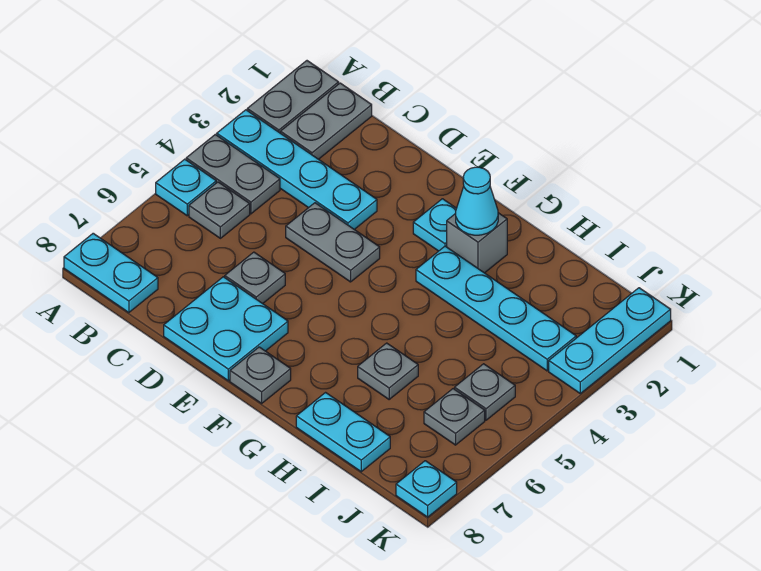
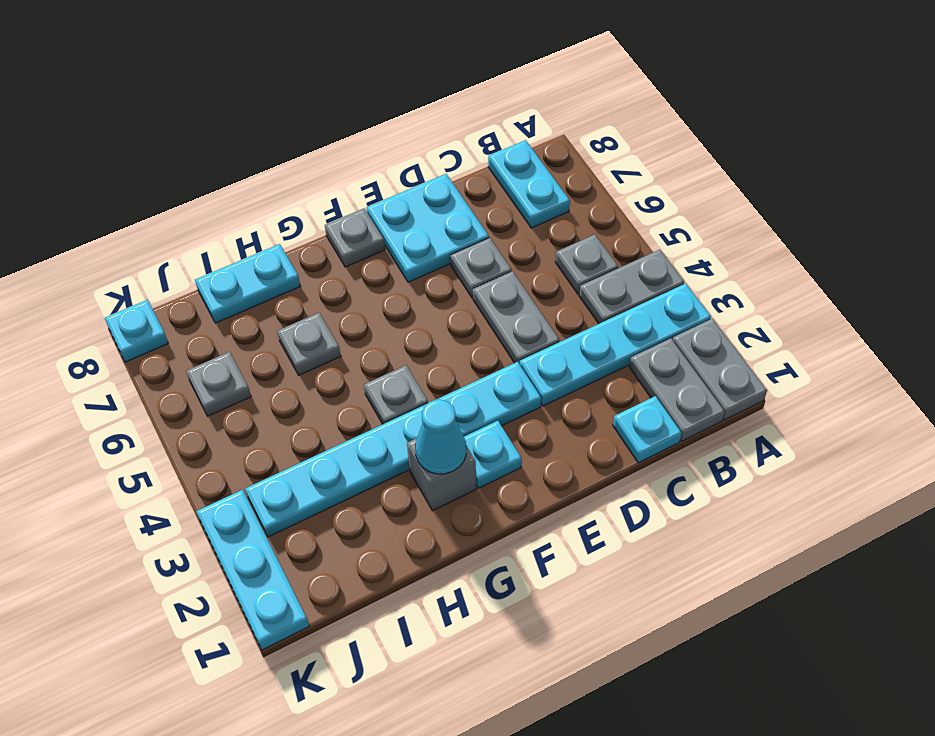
cyan plate A5 level 1 -> cyan plate C1 level 1
cyan plate A8:B8 level 1 -> cyan plate B7:B8 level 1
grey plate D4:E4 level 1 -> grey plate D4:D5 level 1
cyan plate G3:J3 level 1 -> cyan plate E3:J3 level 1
grey plate J5 level 1 -> grey plate G4 level 1

